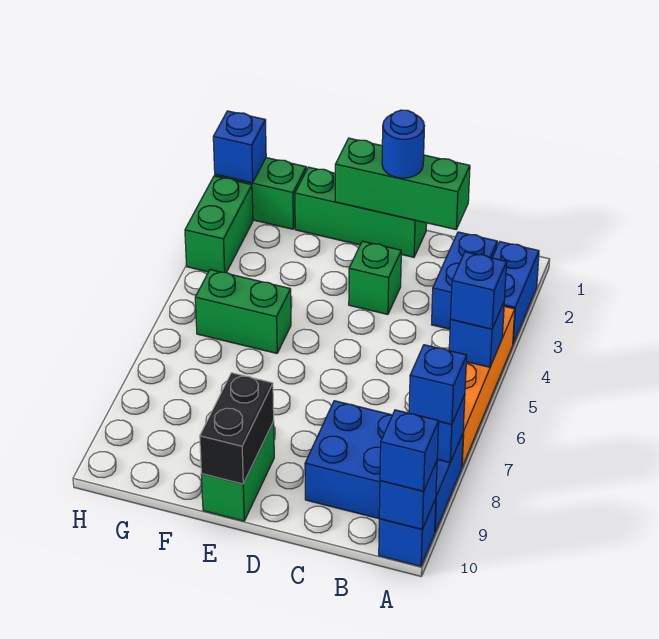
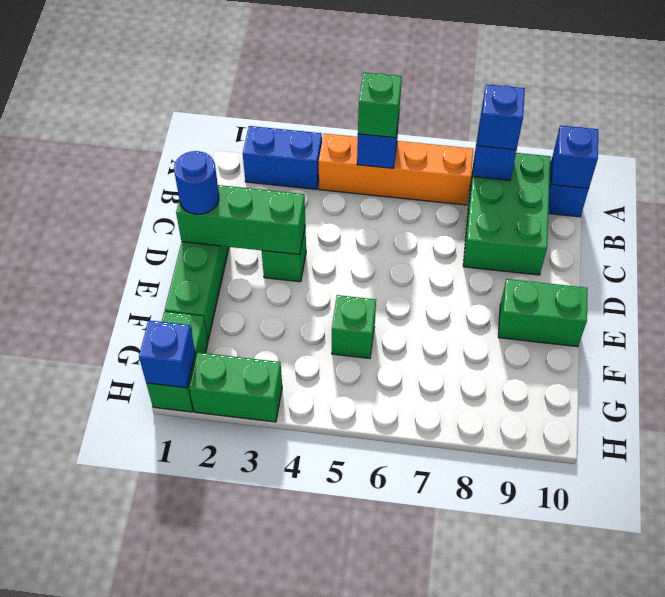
blue brick A5 level 3 -> green brick A5 level 3
blue brick A8:C9 level 1 -> green brick A8:C9 level 1
blue brick A10 level 3 -> none
blue brick B2:B3 level 1 -> none
green brick C1:E1 level 2 -> green brick D1:D3 level 2
black brick E9:E10 level 2 -> none
green brick F5:G5 level 1 -> green brick F5 level 1

